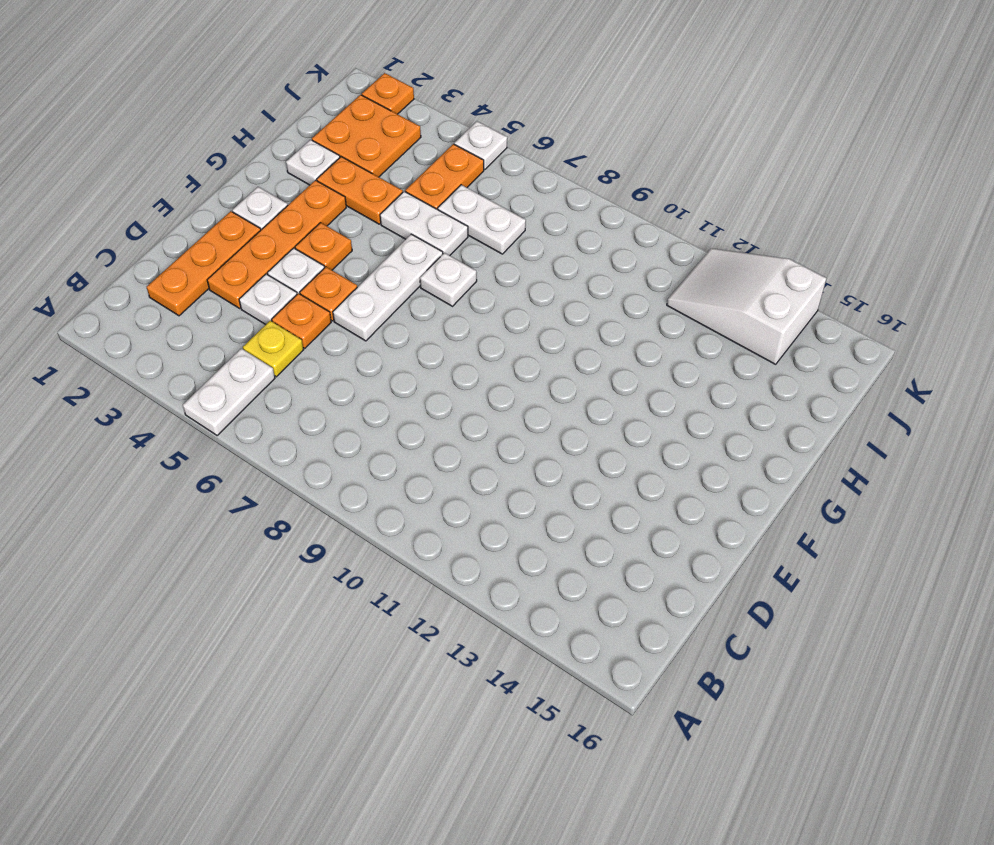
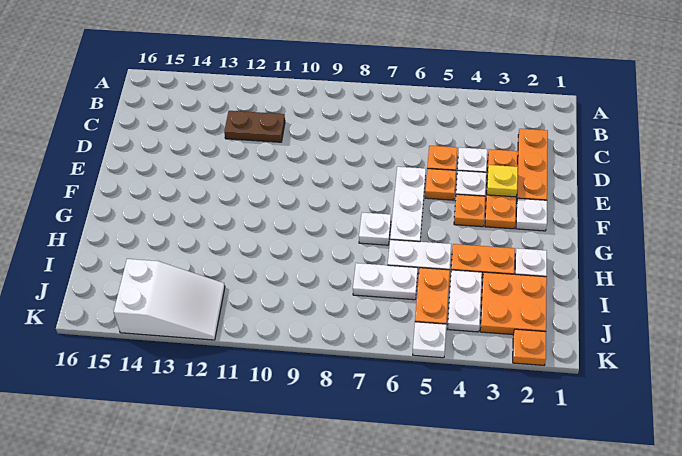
white plate A5:B5 level 1 -> white plate I4:J4 level 1
yellow plate C5 level 1 -> yellow plate E3 level 2
none -> brown plate C11:C12 level 1
orange plate D3:G3 level 1 -> orange plate D3:F3 level 1

